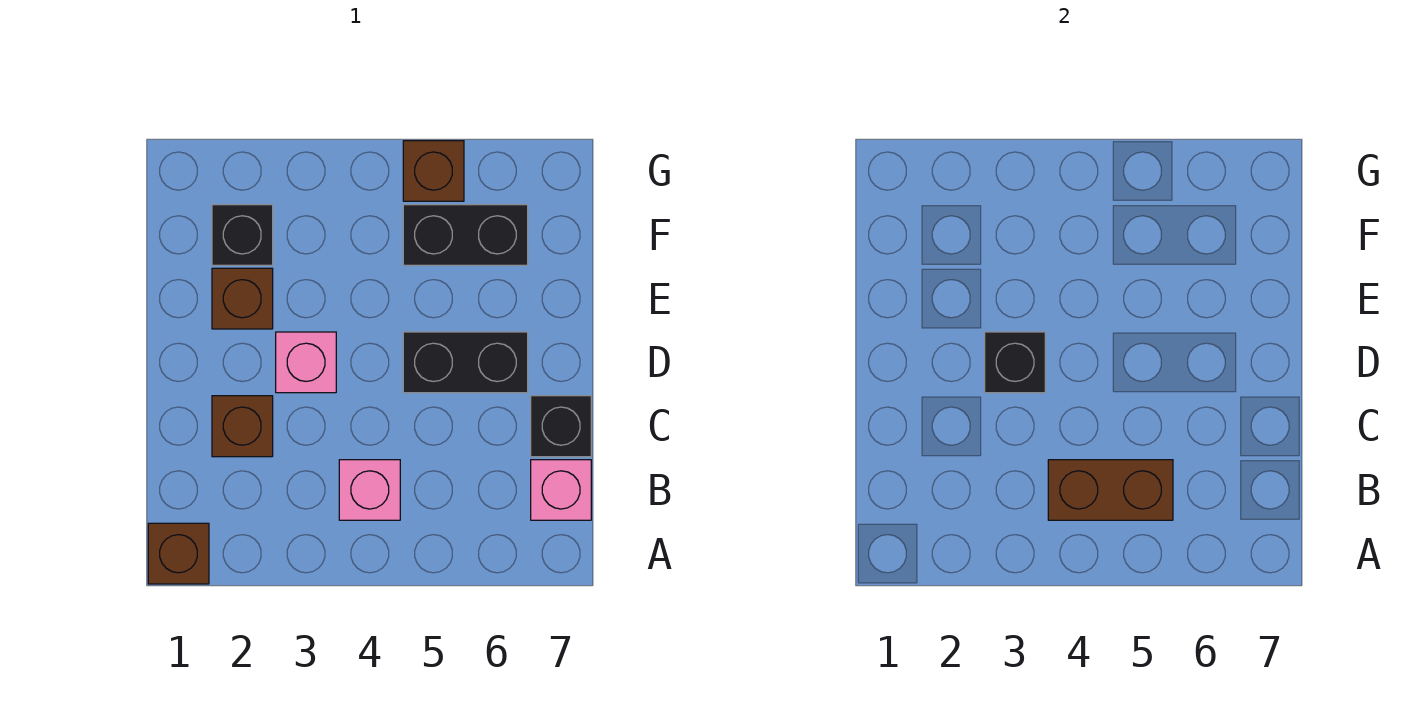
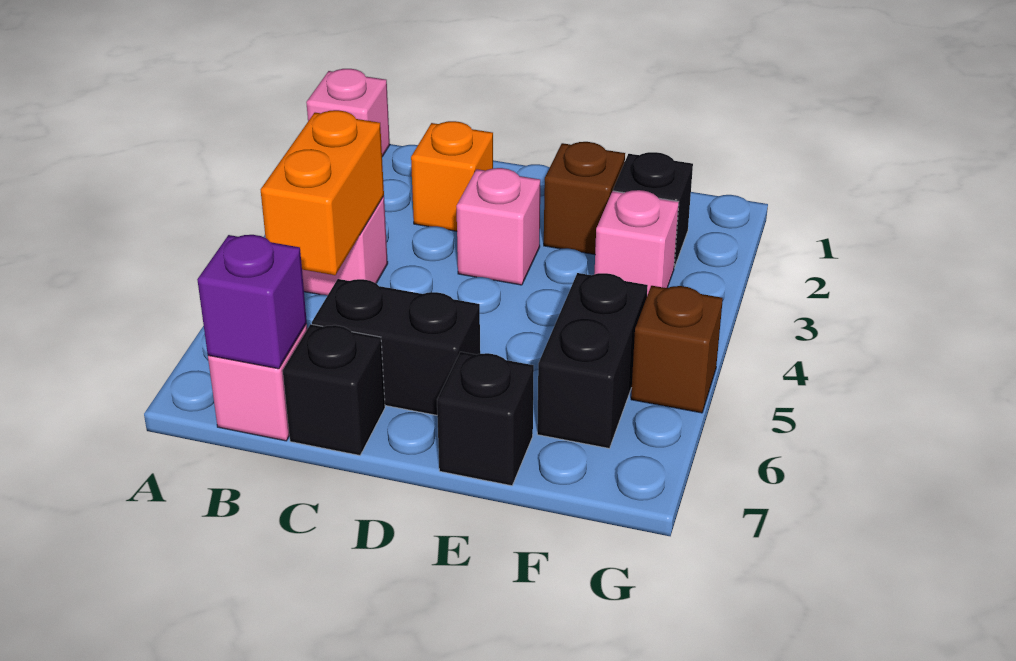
brown brick A1 level 1 -> pink brick A1 level 1
brown brick B4:B5 level 2 -> orange brick B4:B5 level 2
none -> purple brick B7 level 2
brown brick C2 level 1 -> orange brick C2 level 1
black brick D3 level 2 -> black brick E7 level 1
black brick D5:D6 level 1 -> black brick C6:D6 level 1
none -> pink brick F3 level 1

